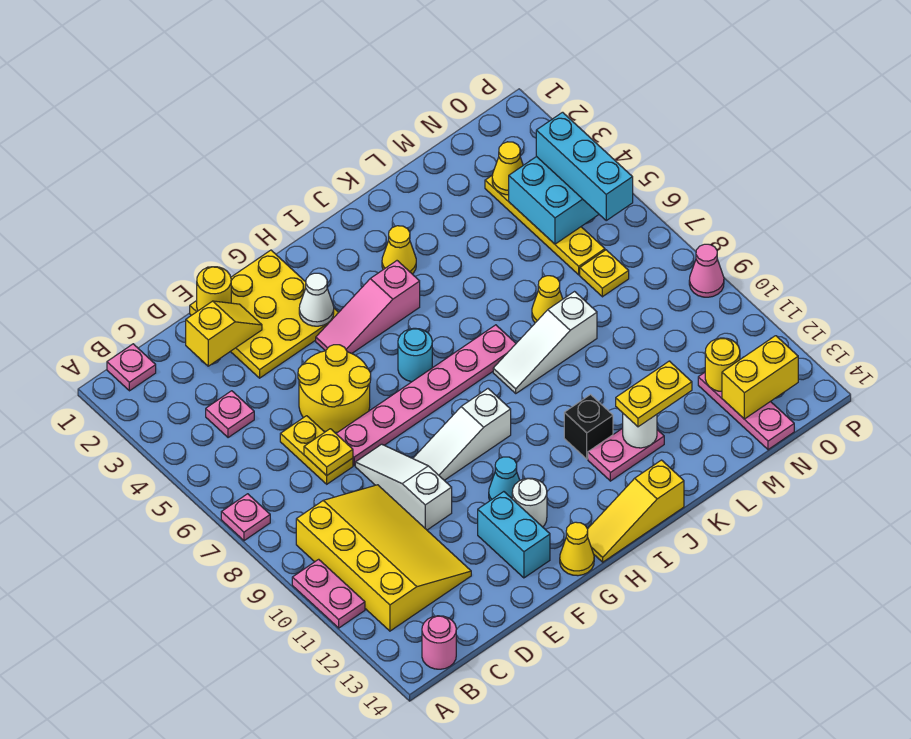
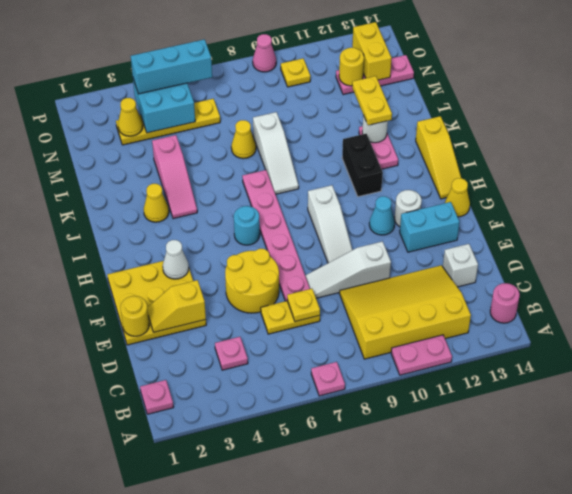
yellow slope D2:E2 level 2 top D -> yellow slope E2:E3 level 2 top 3
none -> white brick D13 level 1
pink slope G4:I4 level 1 top I -> pink slope J4:L4 level 1 top L
black brick J11 level 1 -> black brick I11:J11 level 1
yellow plate N7 level 1 -> yellow plate O10 level 1

